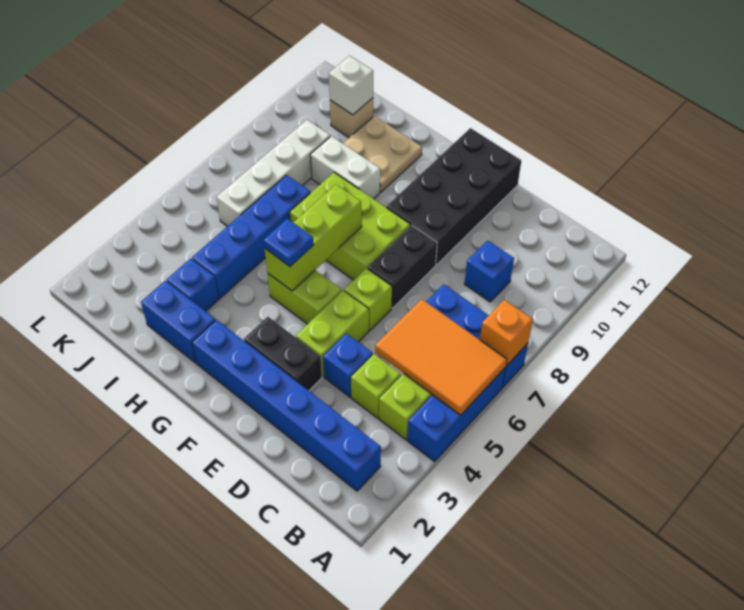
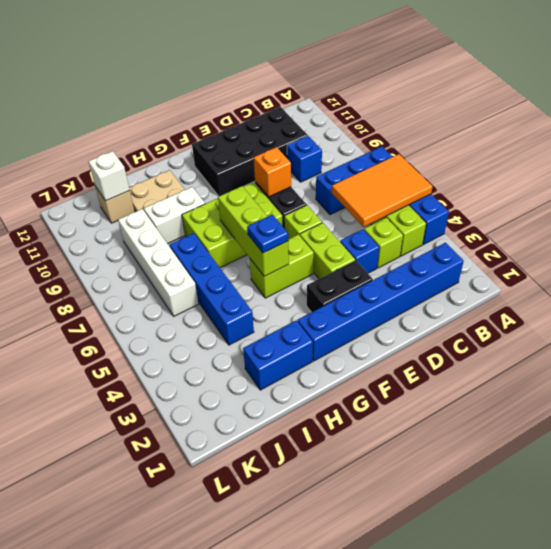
orange brick A7 level 2 -> orange brick E8 level 2
black brick E9:F12 level 1 -> black brick C10:F11 level 1
blue brick I3 level 1 -> none

